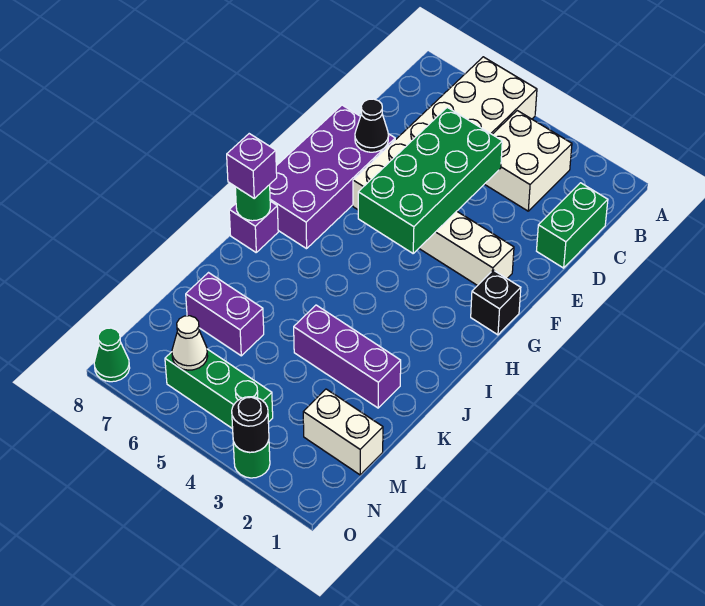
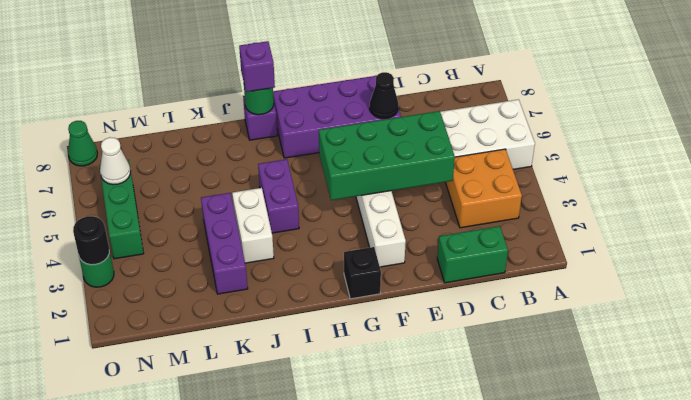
white brick B3:C4 level 1 -> orange brick B3:C4 level 1
purple brick L6:L7 level 1 -> purple brick I4:I5 level 1
white brick M1:M2 level 1 -> white brick J3:J4 level 1

